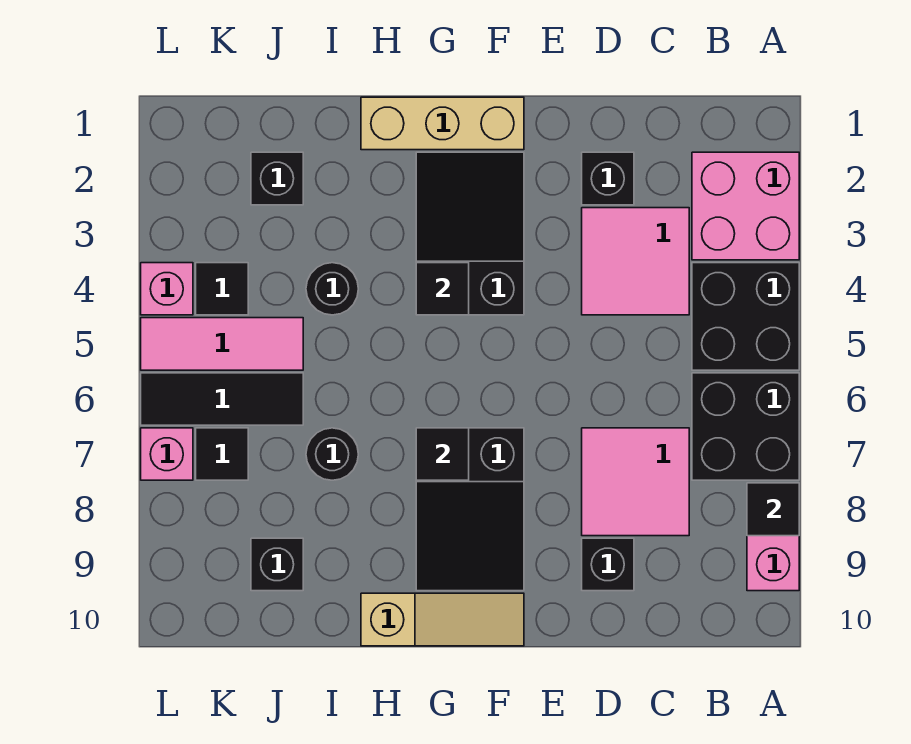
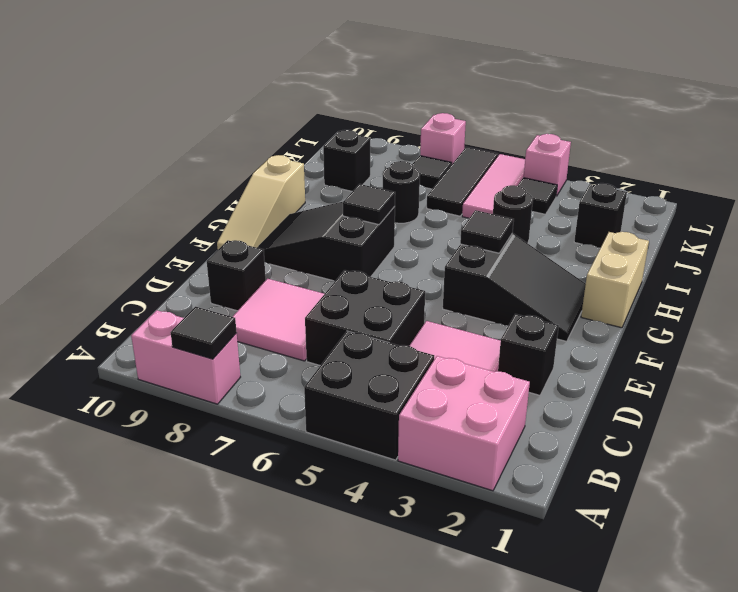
black brick A6:B7 level 1 -> black brick C5:D6 level 1
tan brick F1:H1 level 1 -> tan brick G1:H1 level 1

